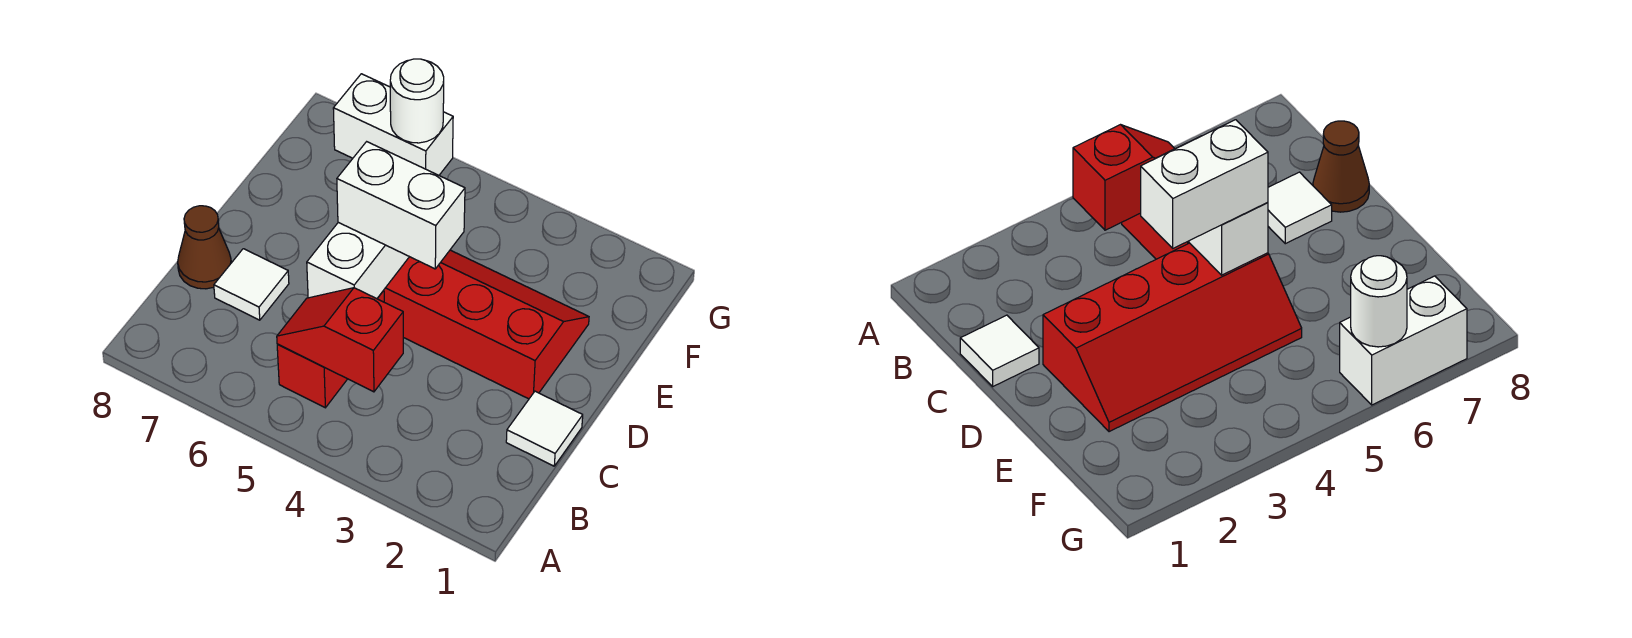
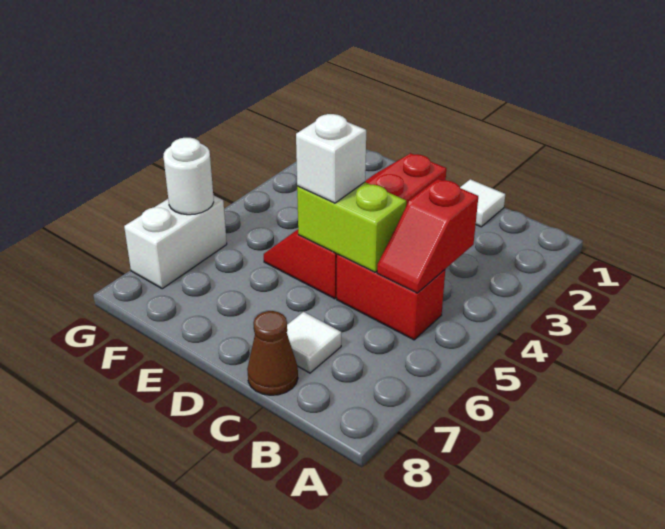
white brick C5:D5 level 2 -> lime brick C5:D5 level 2
white brick D4:D5 level 3 -> white brick D5 level 3

